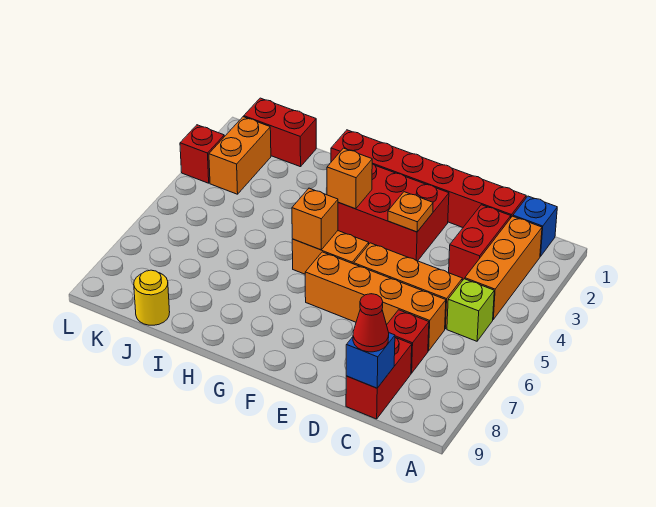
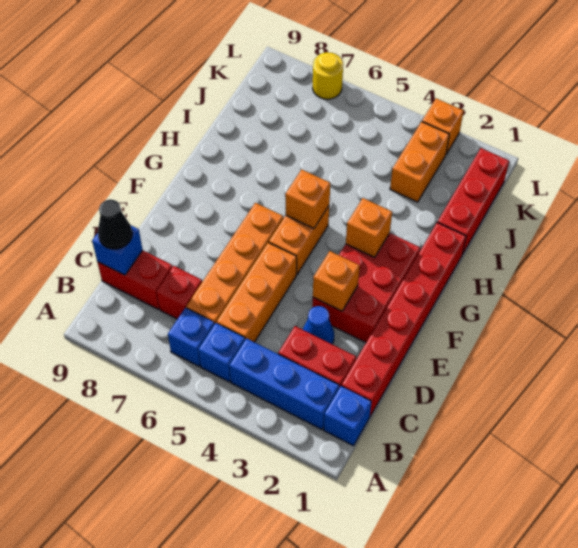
orange brick B2:B4 level 1 -> blue brick B2:B4 level 1
lime brick B5 level 1 -> blue brick B5 level 1
none -> blue brick B6 level 1
red cone C9 level 3 -> black cone C9 level 3
none -> blue cone D3 level 1
orange plate E3 level 2 -> orange brick E3 level 2
red brick J1:K1 level 1 -> red brick I1:K1 level 1
yellow round brick J9 level 1 -> yellow round brick L7 level 1
orange brick K2:K3 level 1 -> orange brick J3:K3 level 1
red brick L3 level 1 -> orange brick L3 level 1

